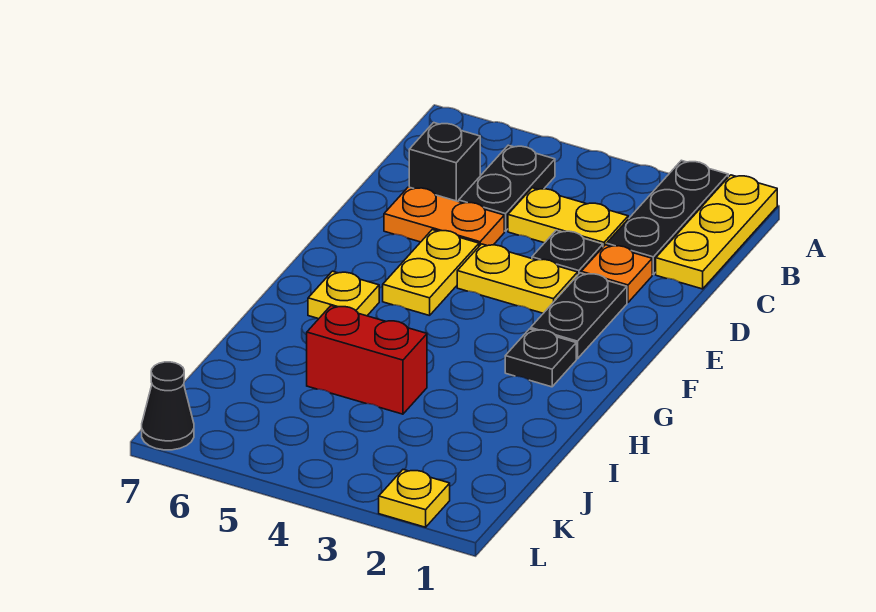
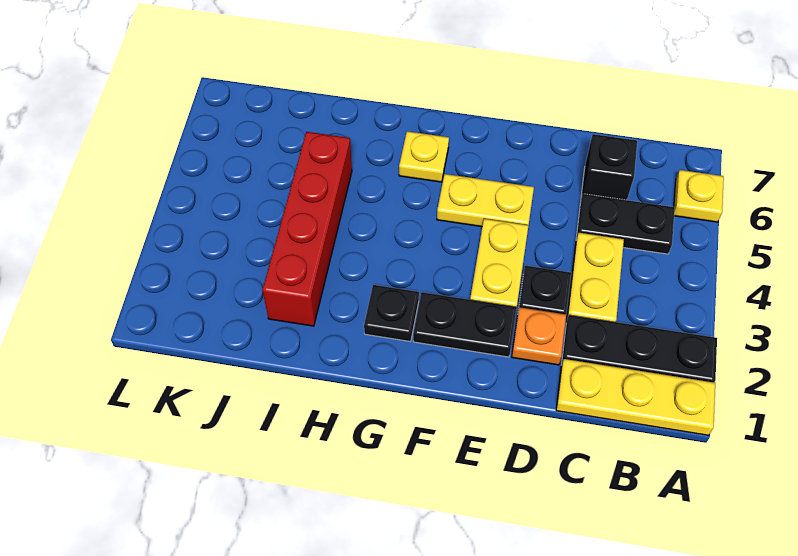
orange plate D5:D6 level 1 -> none
red brick I4:I5 level 1 -> red brick I2:I5 level 1
yellow plate L2 level 1 -> yellow plate A6 level 1
black cone L7 level 1 -> none

